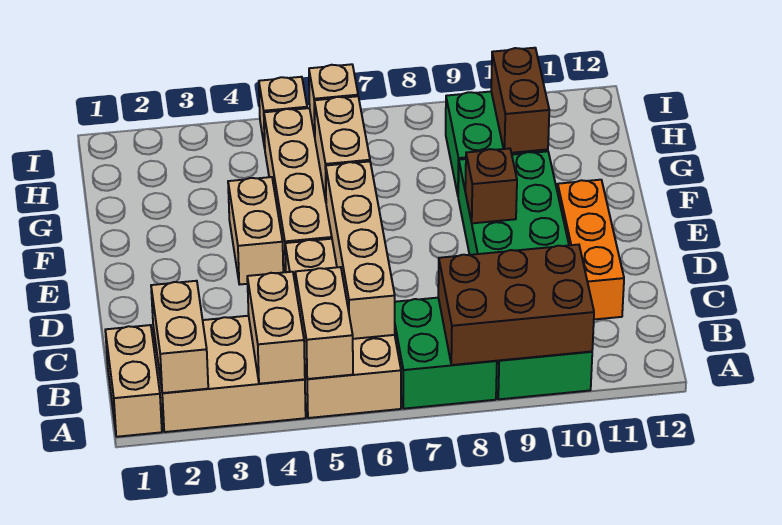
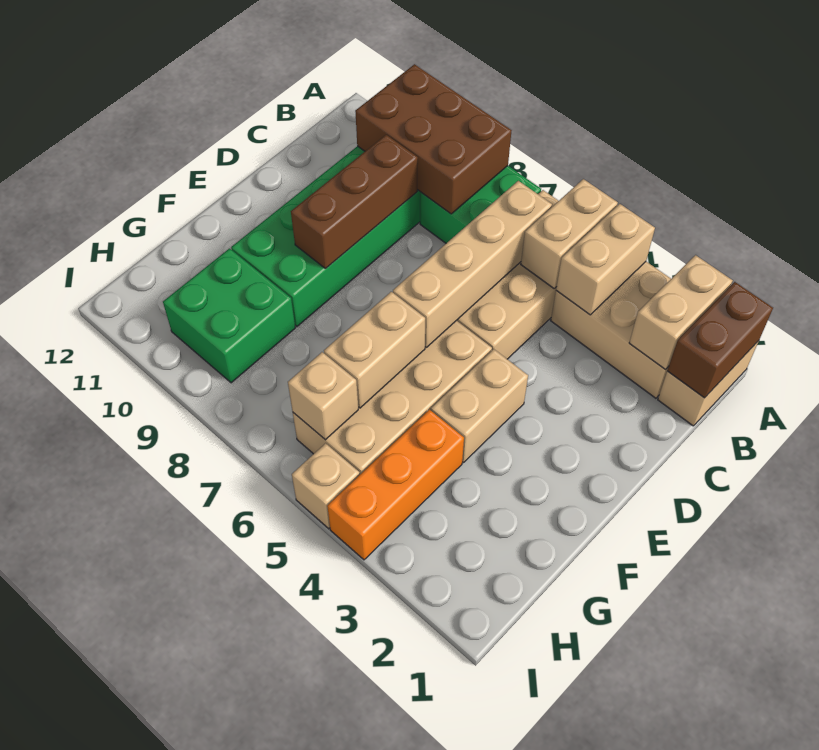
orange brick C11:E11 level 1 -> orange brick G4:I4 level 1
brown brick E9 level 2 -> brown brick C9:E9 level 2
brown brick G10:H10 level 2 -> brown brick A1:B1 level 2

